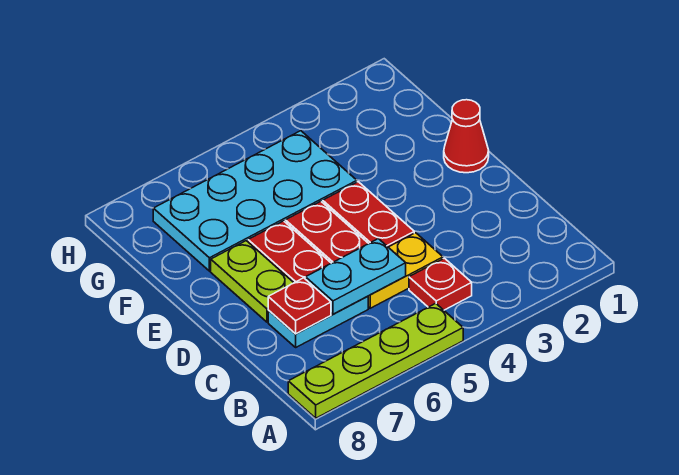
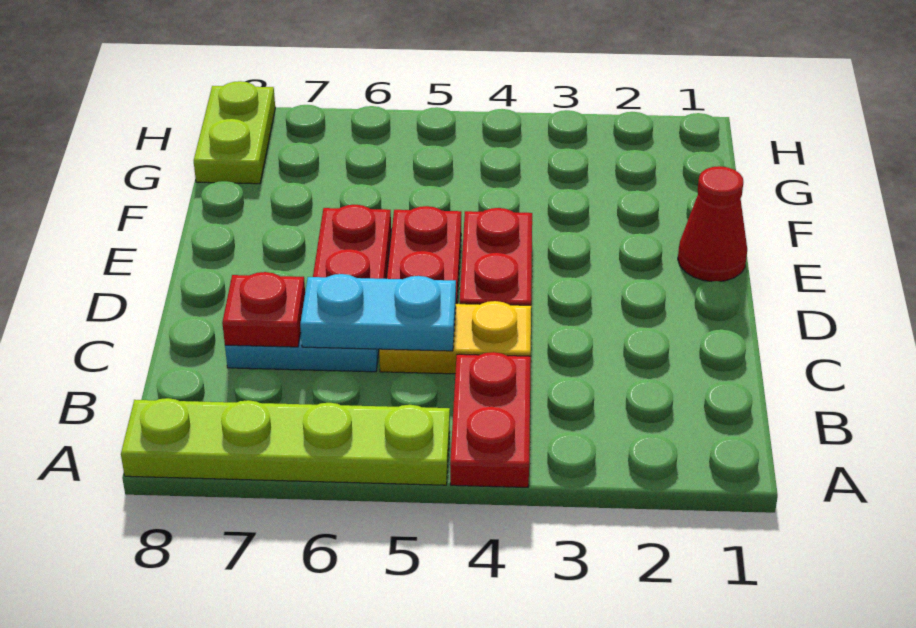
red plate B4 level 1 -> red plate A4:B4 level 1
lime plate D7:E7 level 1 -> lime plate G8:H8 level 1
cyan plate F4:G7 level 1 -> none

